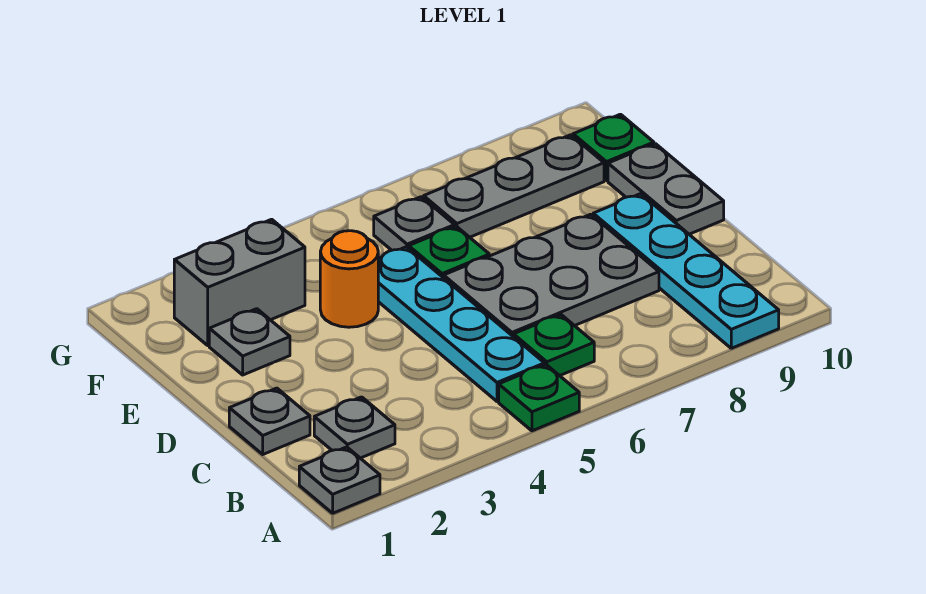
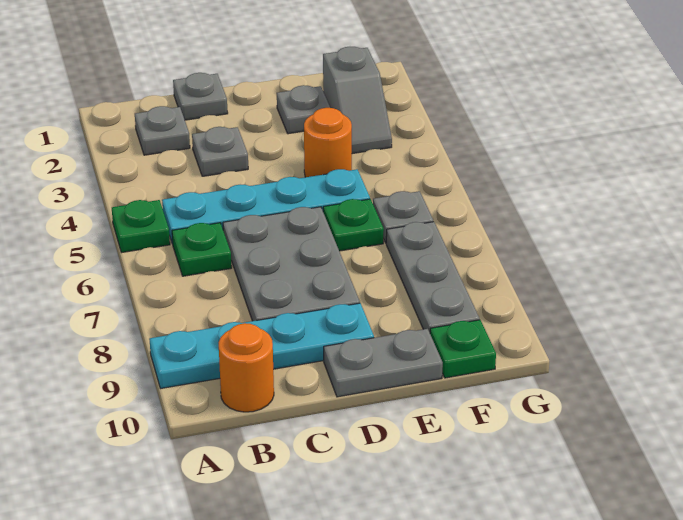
grey plate A1 level 1 -> grey plate C3 level 1
none -> orange round brick B10 level 1
grey brick F2:F3 level 1 -> grey slope F2:F3 level 1 top 2

